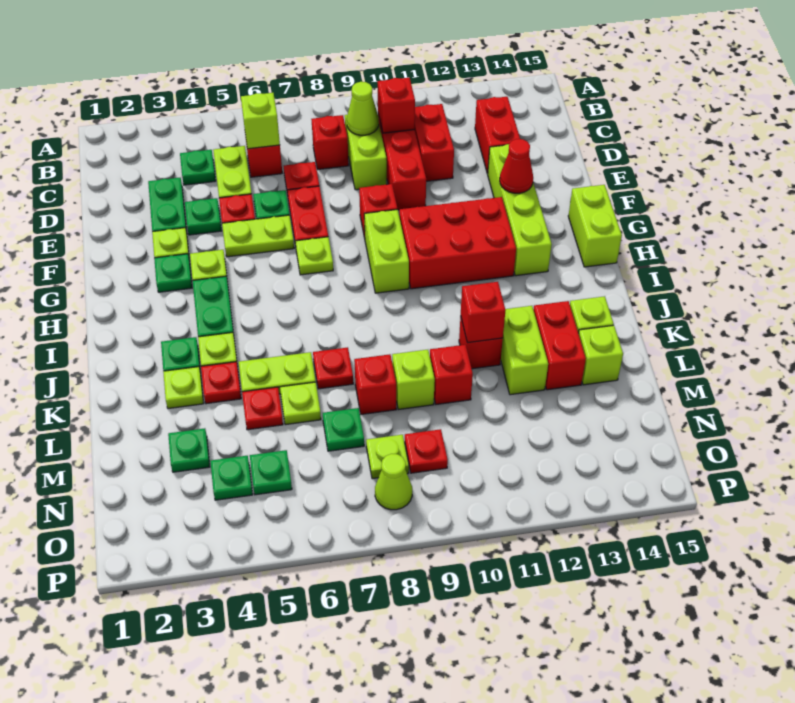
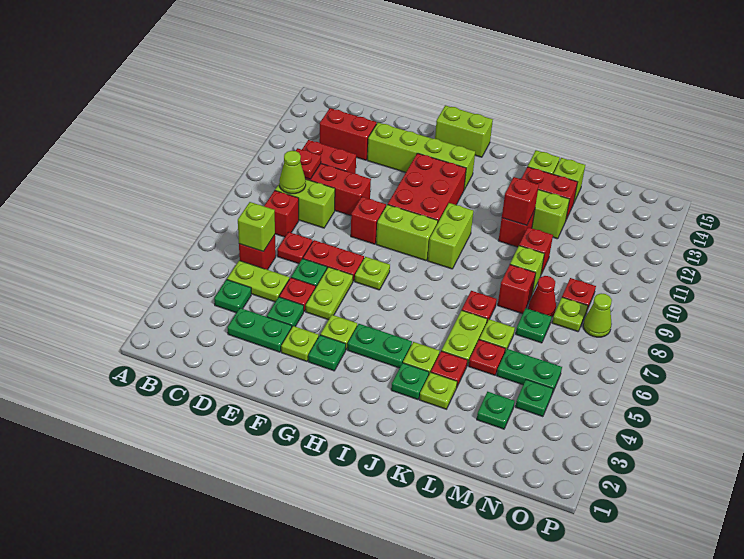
red brick C10 level 2 -> red plate C10 level 2
red cone F13 level 2 -> red cone M8 level 1
none -> lime brick I9:I10 level 1
green plate N5 level 1 -> green plate M5:N5 level 1

